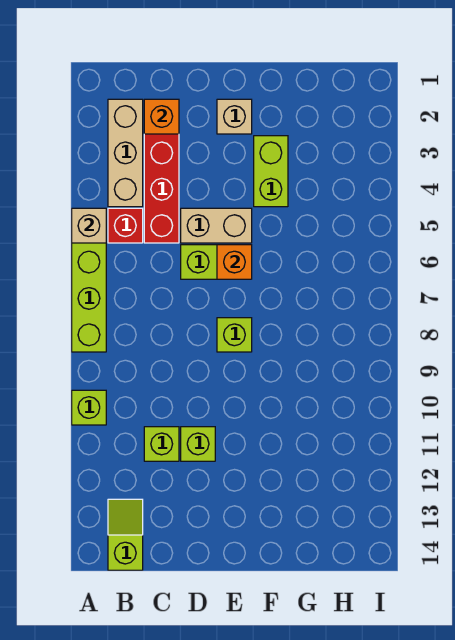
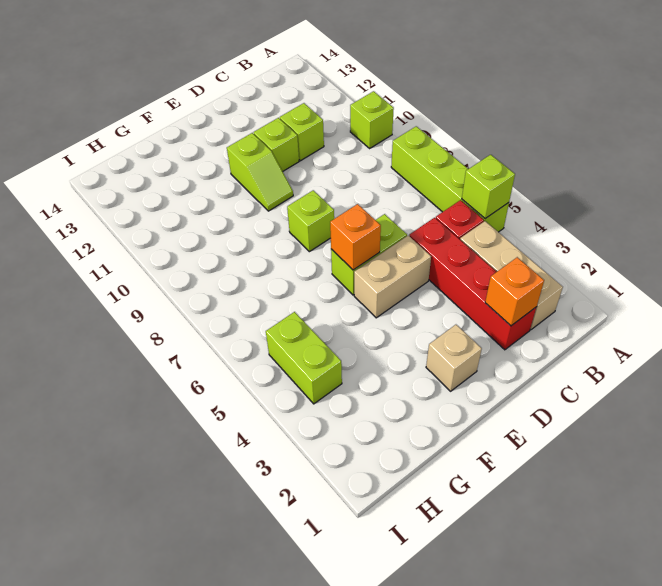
tan brick A5 level 2 -> lime brick A5 level 2
lime slope B13:B14 level 1 top 14 -> lime slope E10:E11 level 1 top 11
lime brick F3:F4 level 1 -> lime brick H4:H5 level 1

